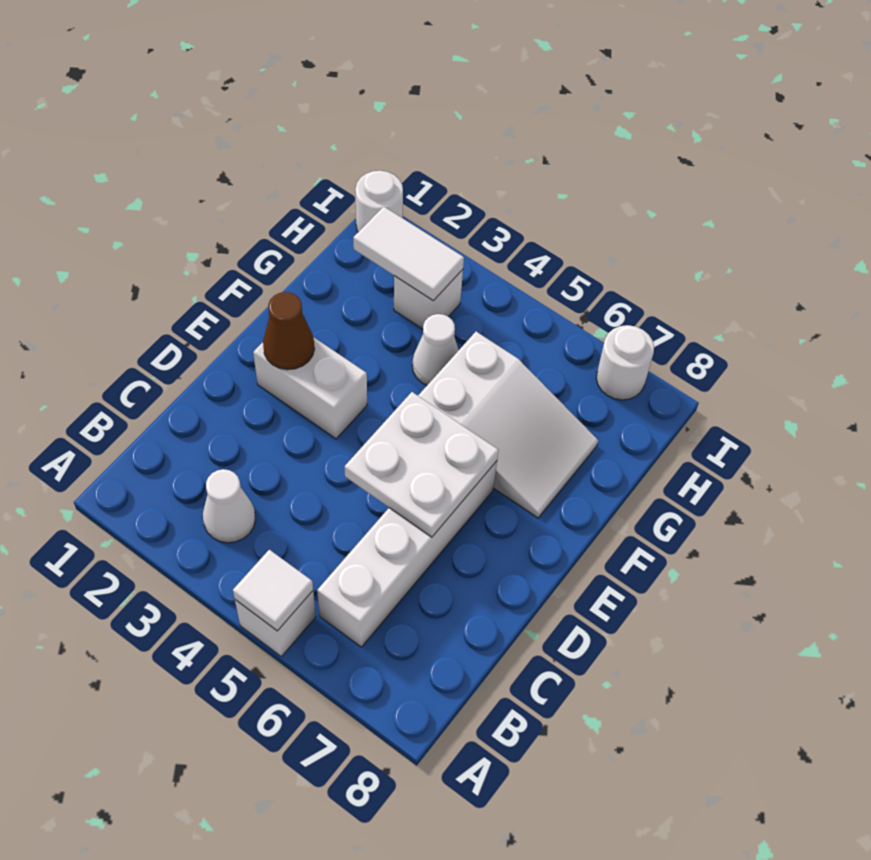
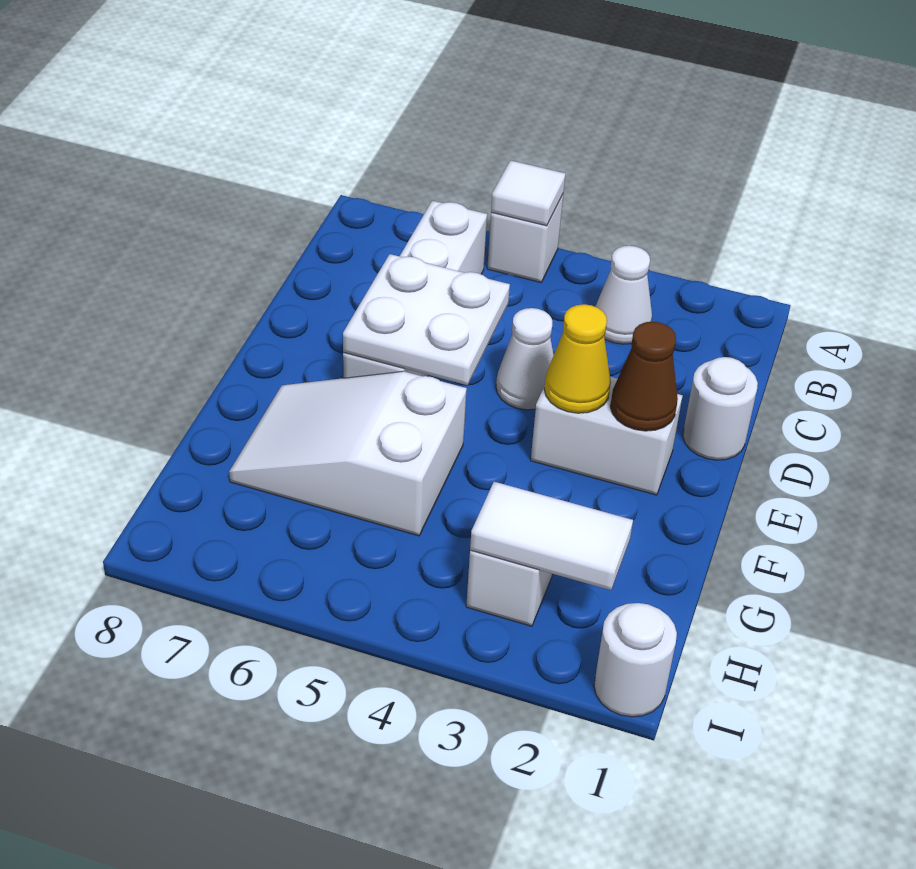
none -> yellow cone E3 level 2
white cone G4 level 1 -> white cone D4 level 1
white round brick I7 level 1 -> white round brick D1 level 1

